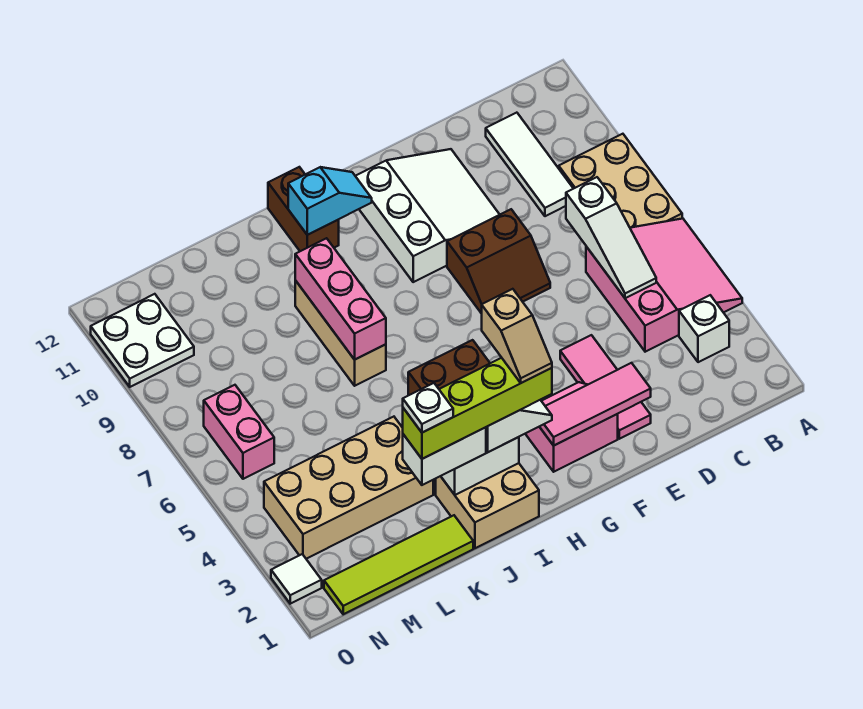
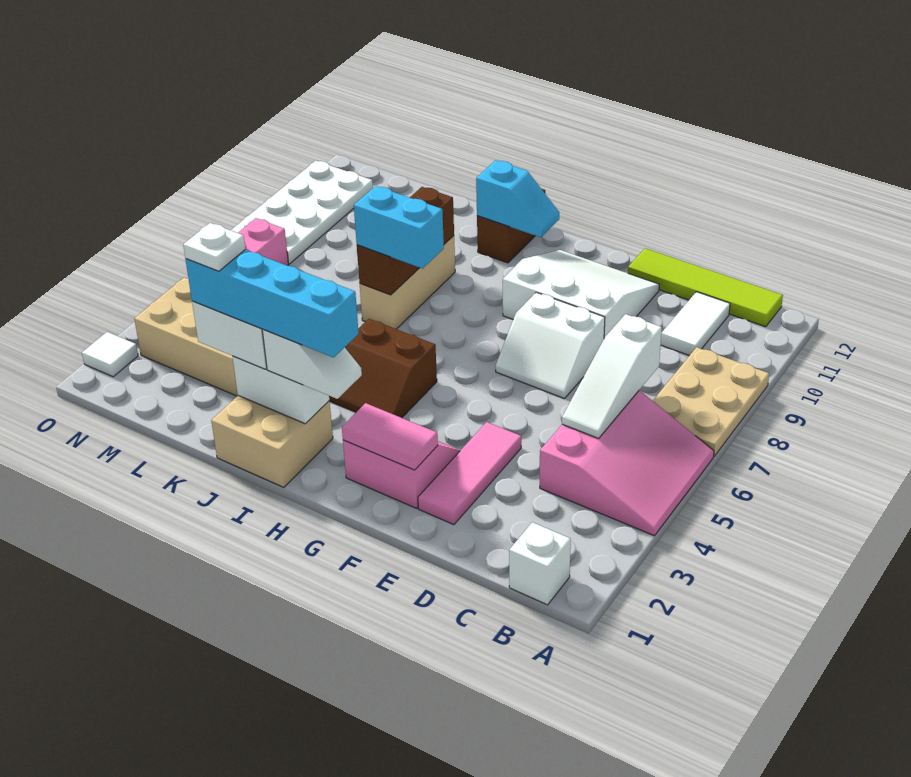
white brick B3 level 1 -> white brick B1 level 1
white tile C9:C11 level 1 -> white tile C10:C11 level 1
pink tile E2:G2 level 2 -> pink tile F2:G2 level 2
brown slope E7:F8 level 1 top 8 -> white slope E7:F8 level 1 top 8
white slope E9:G11 level 1 top G -> white slope E9:G11 level 1 top 9
lime brick H2:K2 level 4 -> cyan brick H2:K2 level 4
tan slope H2:H3 level 5 top 3 -> none
none -> cyan brick I7:J7 level 3
pink brick J7:J9 level 2 -> brown brick J7:J9 level 2
lime tile K1:N1 level 1 -> lime tile B12:E12 level 1
white plate N10:O11 level 1 -> white plate N8:O11 level 1

